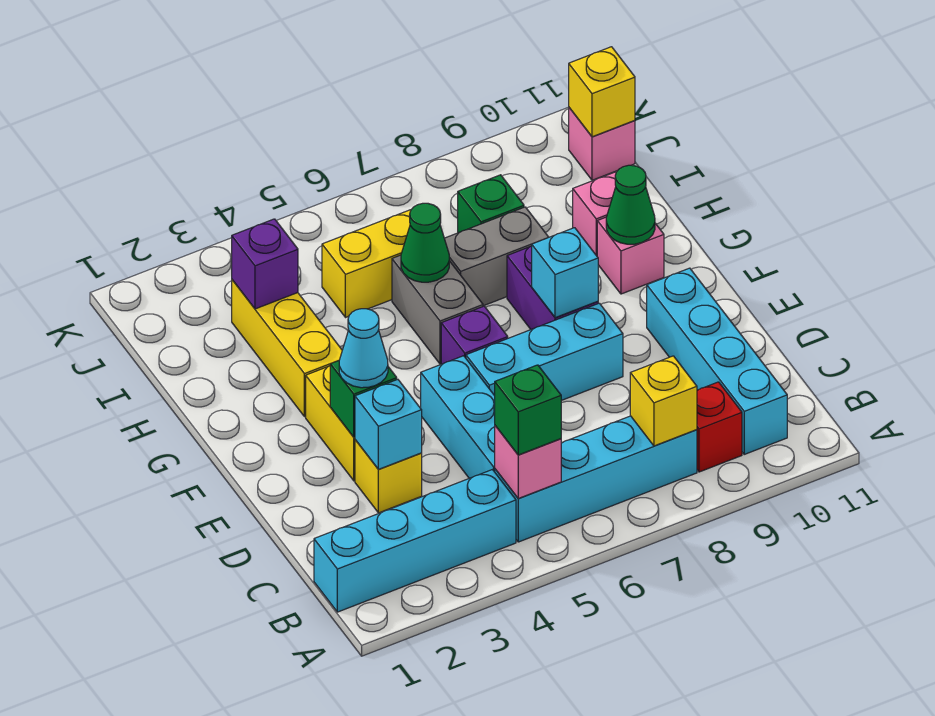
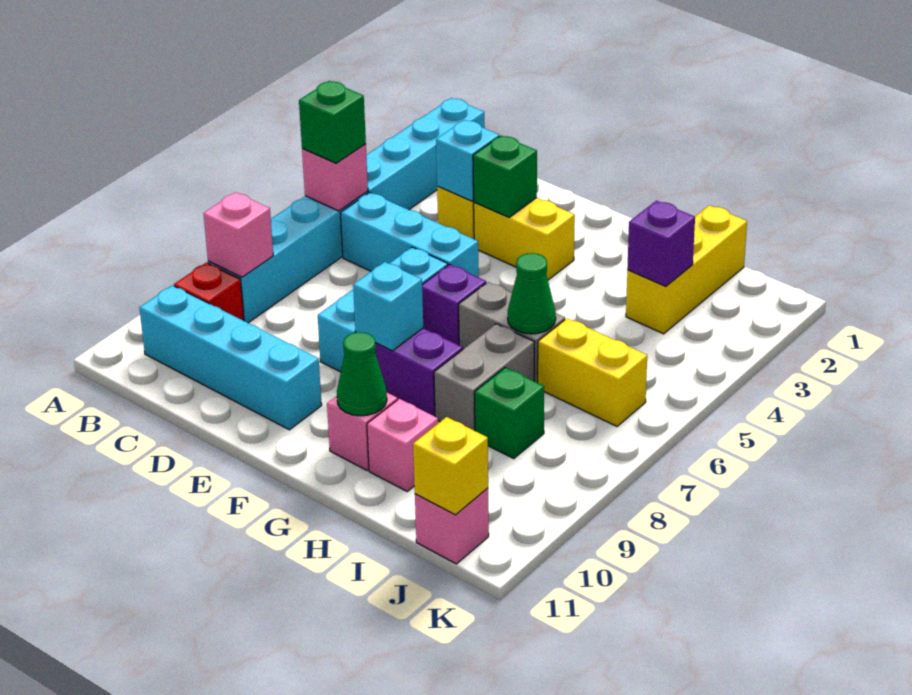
yellow brick B8 level 2 -> pink brick B8 level 2
cyan cone E3 level 3 -> none
yellow brick G3:I3 level 1 -> yellow brick I1:I3 level 1
yellow brick I5:I6 level 1 -> yellow brick I6:J6 level 1

